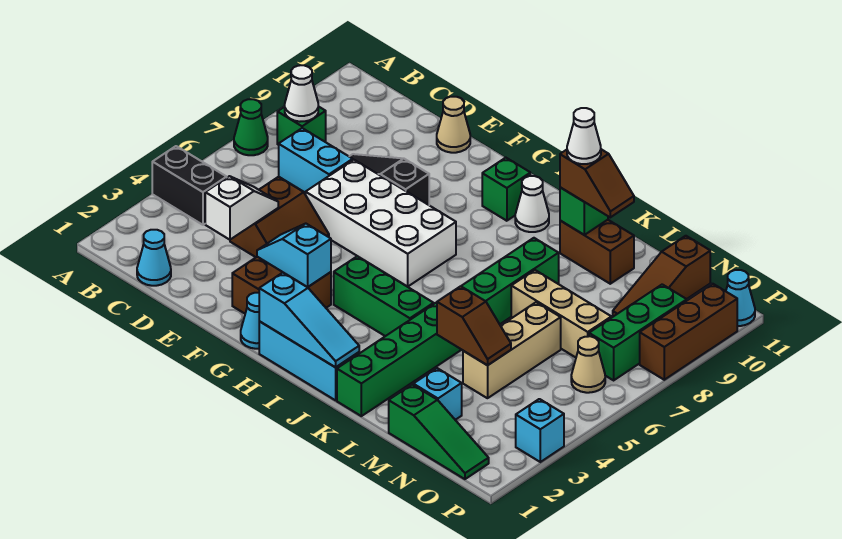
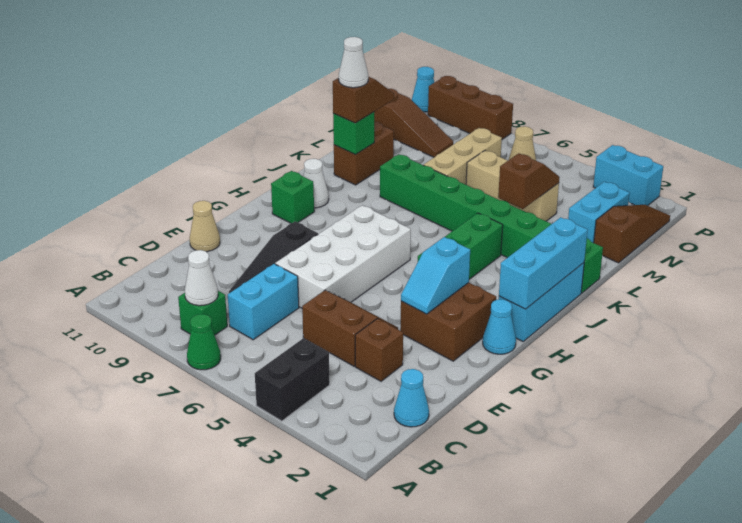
none -> brown brick D3 level 1
white slope D3:D4 level 2 top 3 -> none
cyan slope H1:J1 level 2 top H -> cyan brick H1:J1 level 2
green slope M1:O1 level 1 top M -> brown slope M1:O1 level 1 top M
cyan brick M2 level 1 -> cyan brick M2:N2 level 1
green brick O7:O9 level 1 -> none
cyan brick P3 level 1 -> cyan brick P2:P3 level 1

